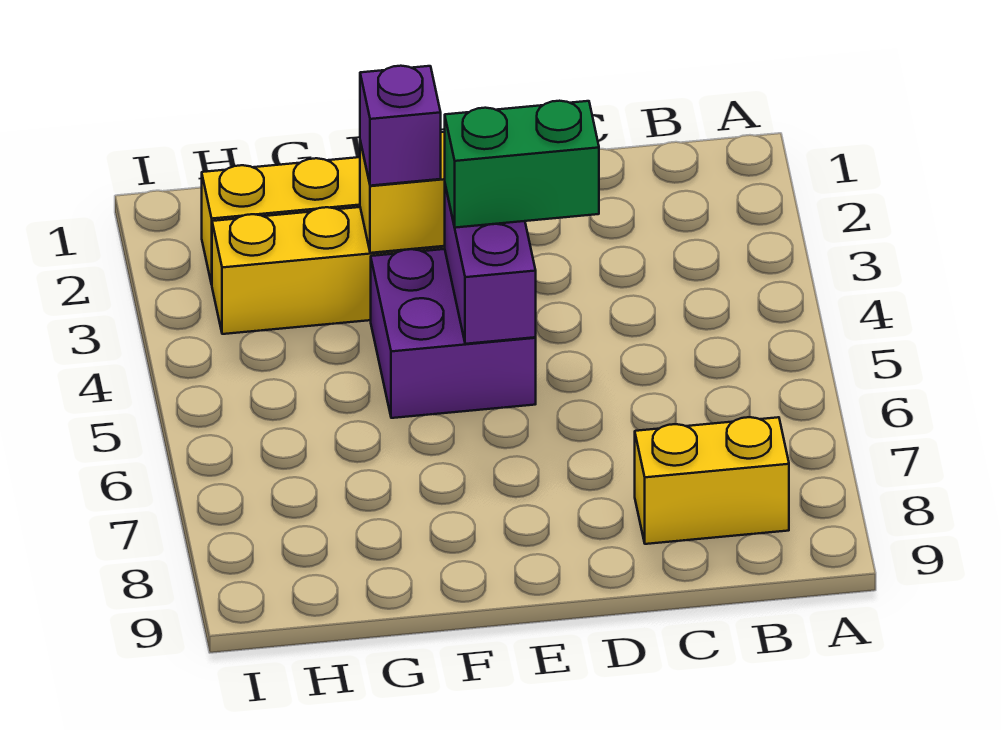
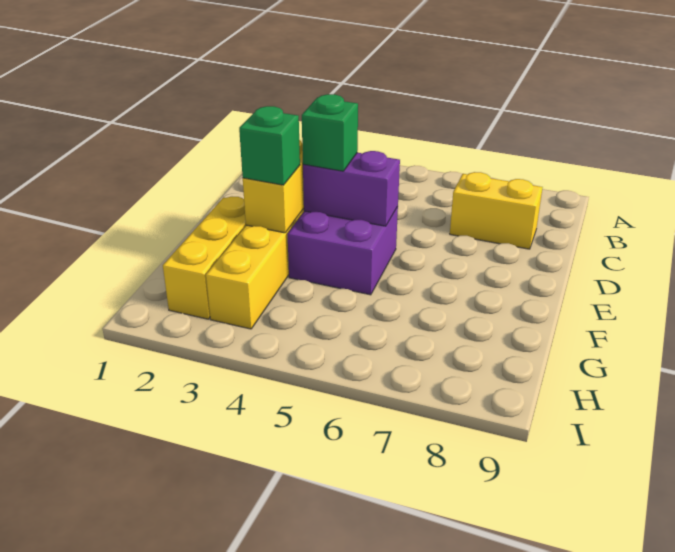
yellow brick B8:C8 level 1 -> yellow brick C7:C8 level 1
green brick D4:E4 level 3 -> green brick E4 level 3
purple brick F3 level 3 -> green brick F3 level 3

